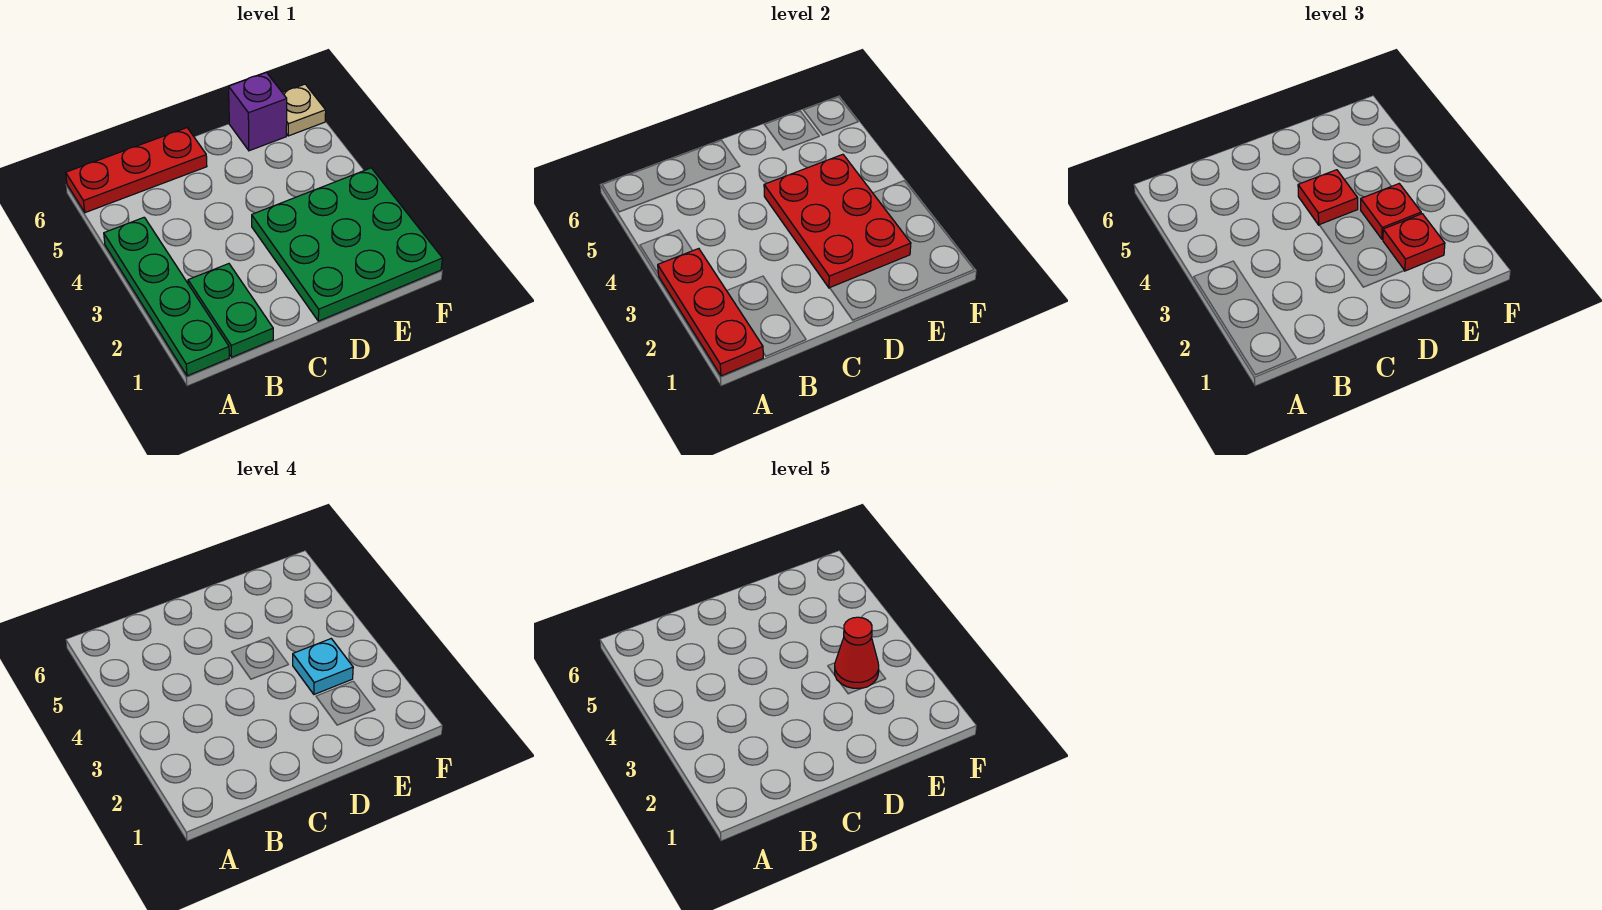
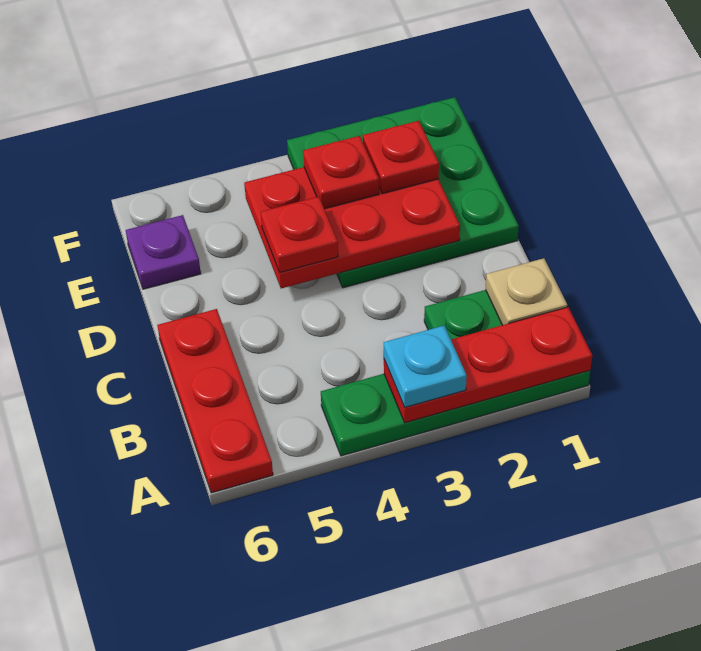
cyan plate E3 level 4 -> cyan plate A3 level 3
red cone E3 level 5 -> none
purple brick E6 level 1 -> purple plate E6 level 1
tan plate F6 level 1 -> tan plate B1 level 2

